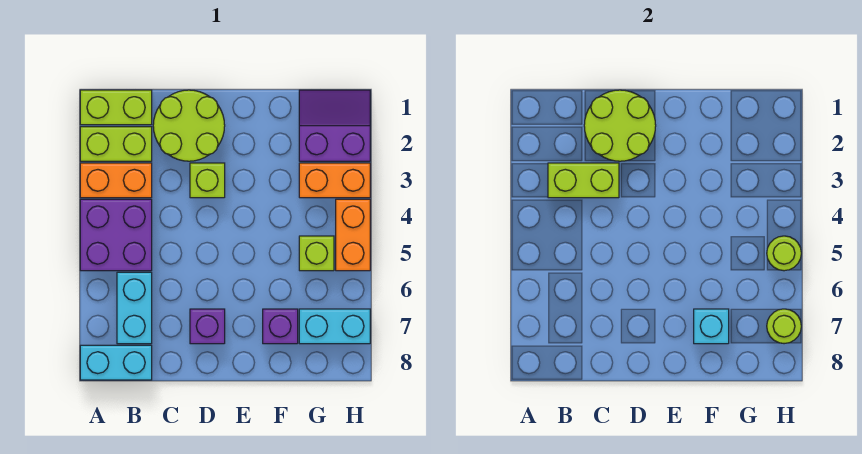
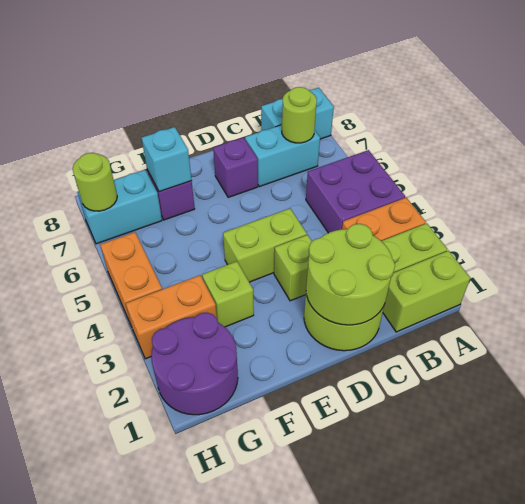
lime brick B3:C3 level 2 -> lime brick D4:E4 level 1
cyan brick B6:B7 level 1 -> cyan brick B7:C7 level 1
purple slope G1:H2 level 1 top 2 -> purple round brick G1:H2 level 1
lime brick G5 level 1 -> lime brick F3 level 1
lime round brick H5 level 2 -> lime round brick B7 level 2

